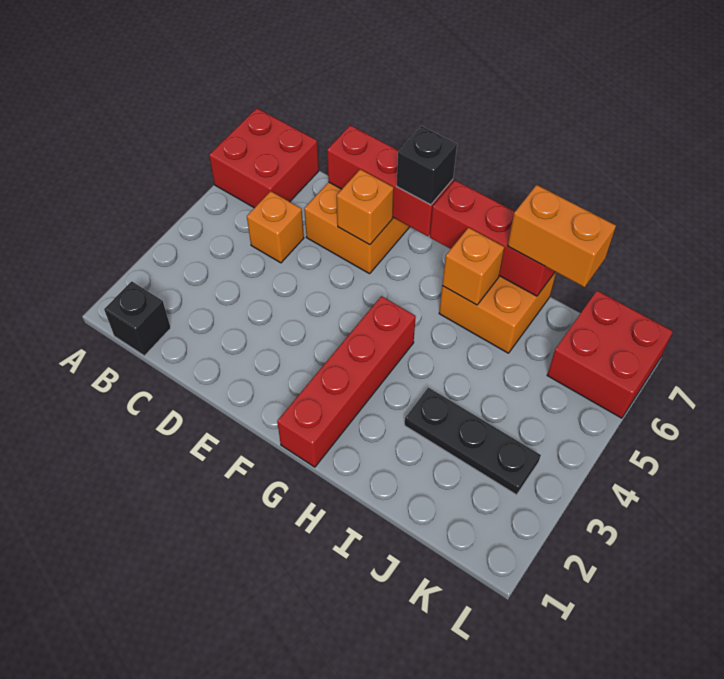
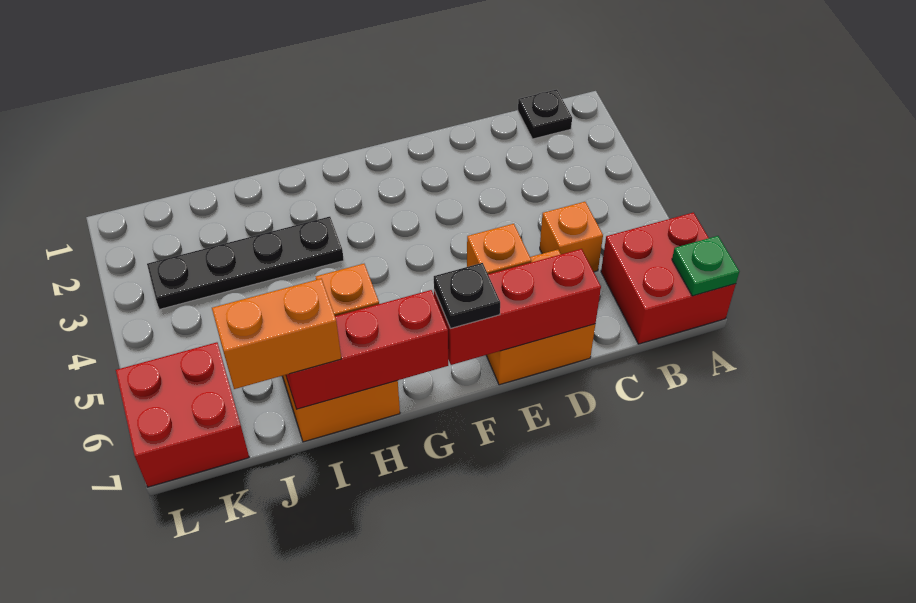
none -> green plate A7 level 2
black brick B1 level 1 -> black plate B1 level 1
black brick F7 level 3 -> black plate F7 level 3
red brick G1:G4 level 1 -> none
black plate I3:K3 level 1 -> black plate H3:K3 level 1

